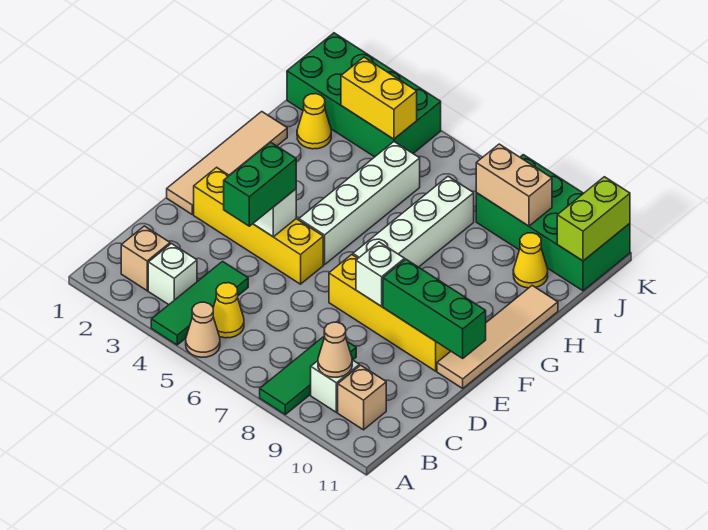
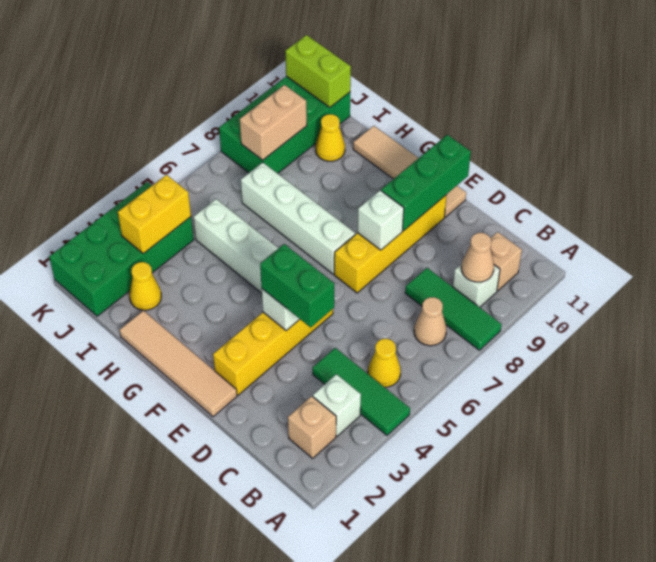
tan cone A5 level 1 -> tan cone B7 level 1

